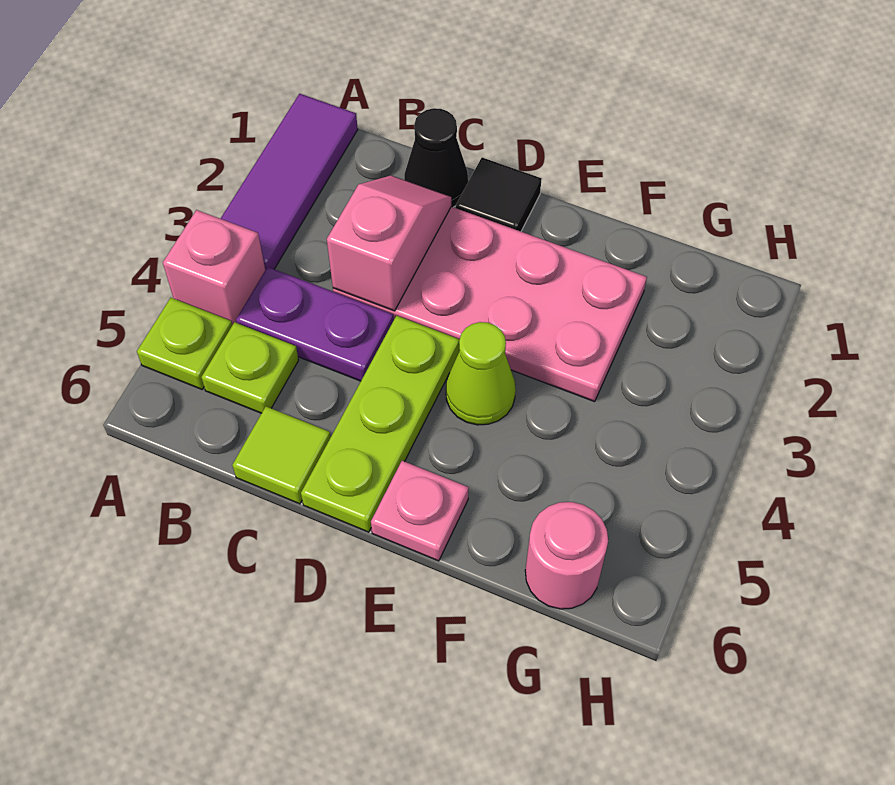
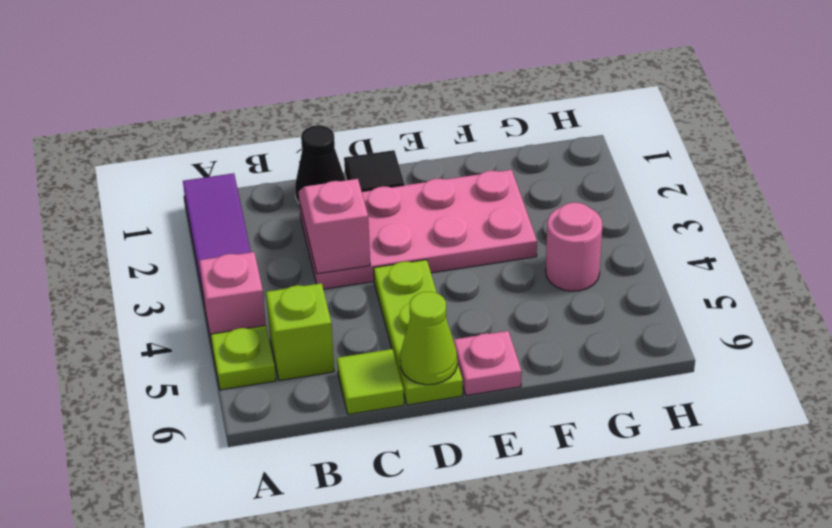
purple plate B4:C4 level 1 -> none
lime plate B5 level 1 -> lime brick B5 level 1
lime cone E4 level 1 -> lime cone D6 level 2
pink round brick G6 level 1 -> pink round brick G4 level 1

